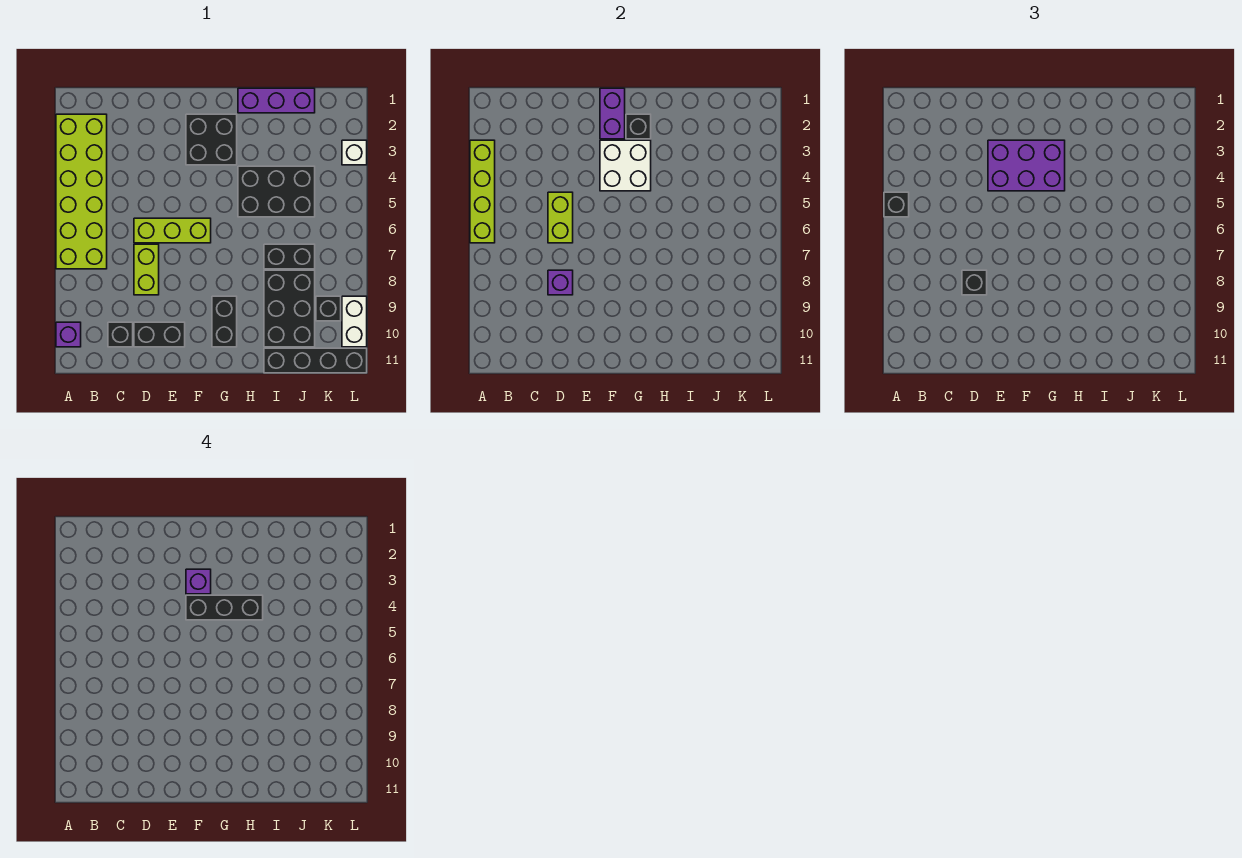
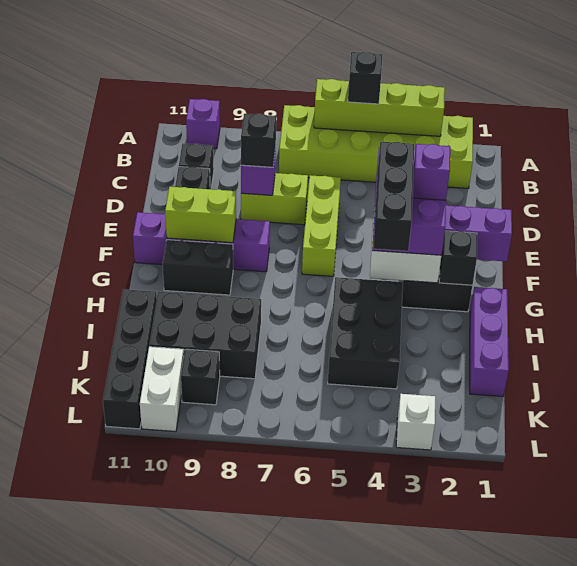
lime brick D5:D6 level 2 -> lime brick F9:F10 level 2
none -> purple brick F8:F11 level 1
black brick I7:J7 level 1 -> none
white brick L9:L10 level 1 -> white brick K10:L10 level 1

